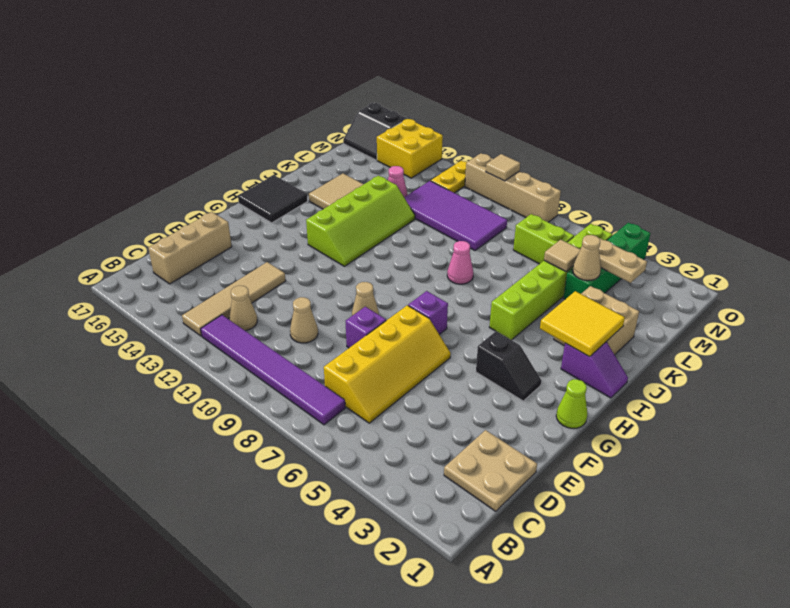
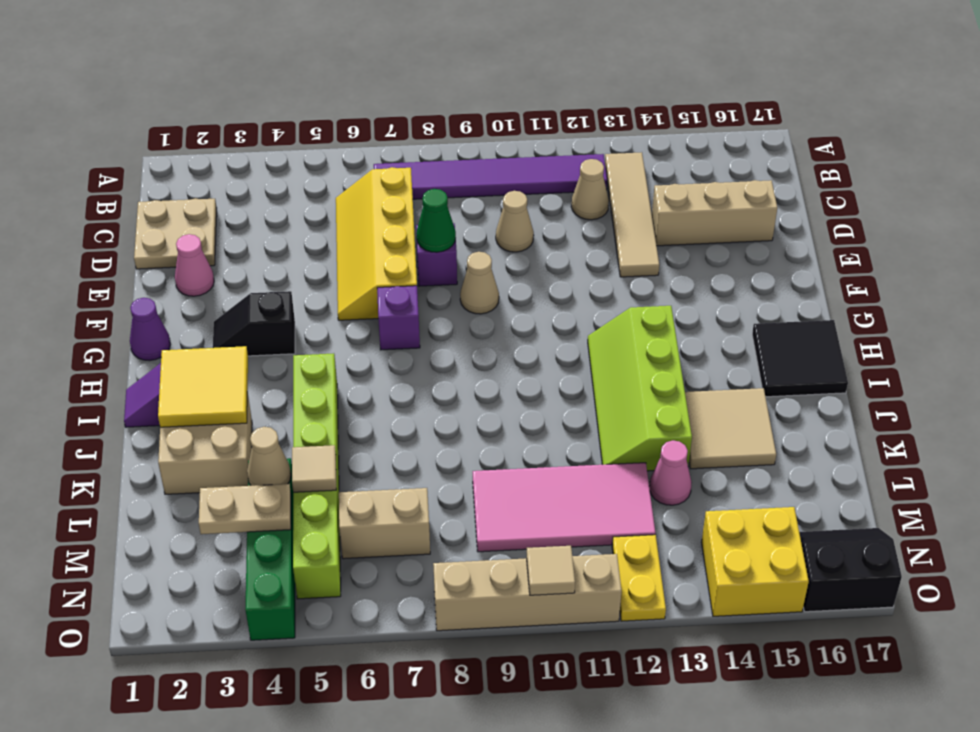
tan brick C16:E16 level 1 -> tan brick D14:D16 level 1
none -> green cone E8 level 2
lime cone G1 level 1 -> purple cone G1 level 1
pink cone J8 level 1 -> pink cone E2 level 1
purple tile L9:M12 level 1 -> pink tile L9:M12 level 1
lime brick M6:M7 level 1 -> tan brick M6:M7 level 1

